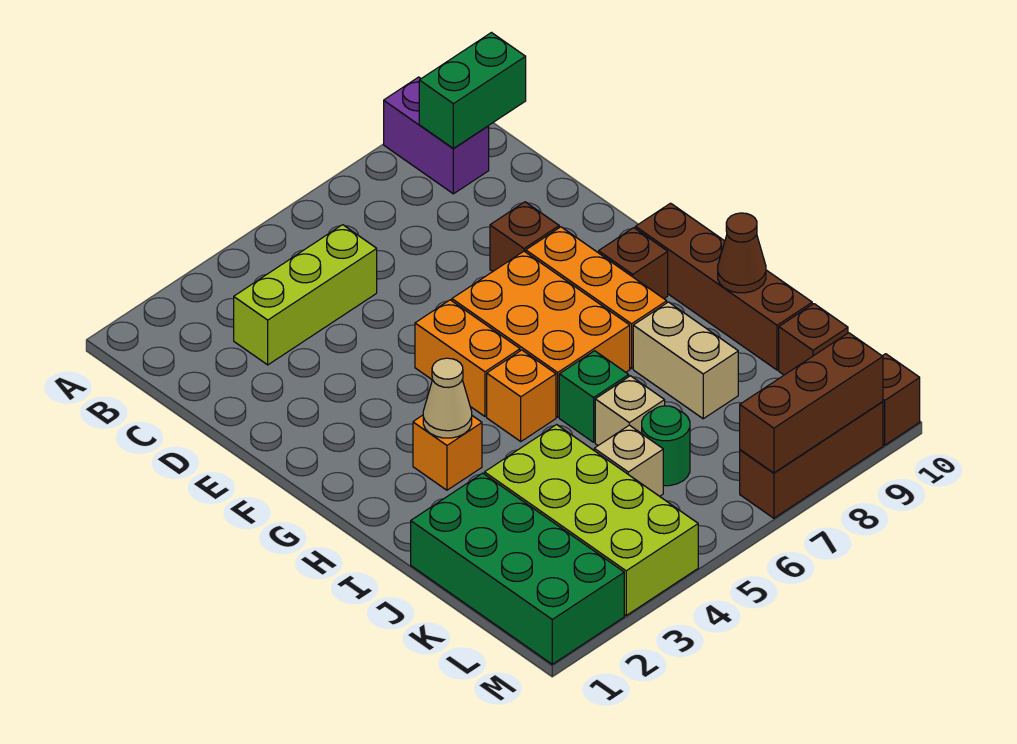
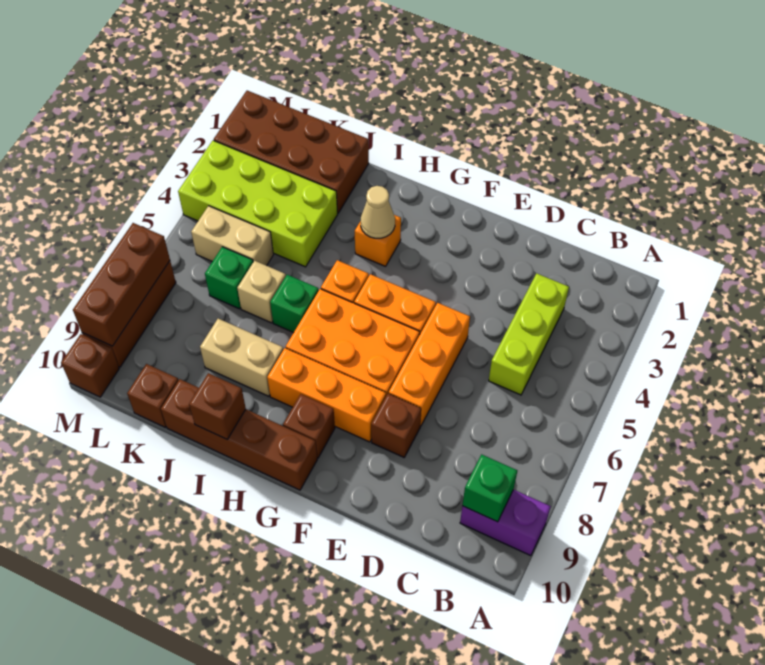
green brick B9:B10 level 2 -> green brick B9 level 2
none -> orange brick E5:E7 level 1
brown cone I10 level 2 -> brown brick I10 level 2
green brick J1:M2 level 1 -> brown brick J1:M2 level 1
tan brick K5 level 1 -> tan brick K5:L5 level 1
green round brick K6 level 1 -> green brick K6 level 1

